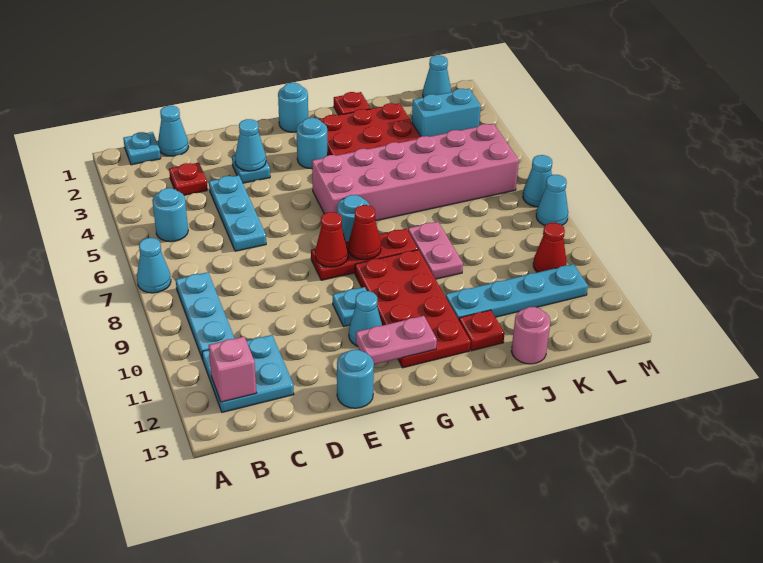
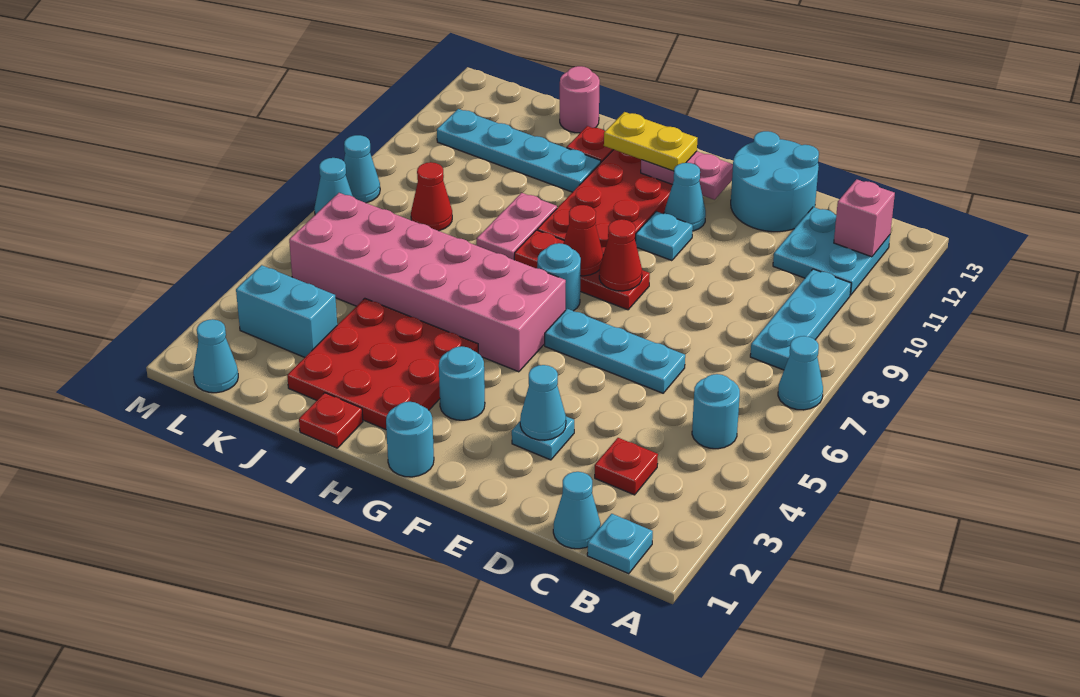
cyan plate D4:D6 level 1 -> cyan plate D6:F6 level 1
cyan round brick E13 level 1 -> cyan round brick D12:E13 level 1
none -> yellow plate G12:H12 level 3
red cone L10 level 1 -> red cone K8 level 1

